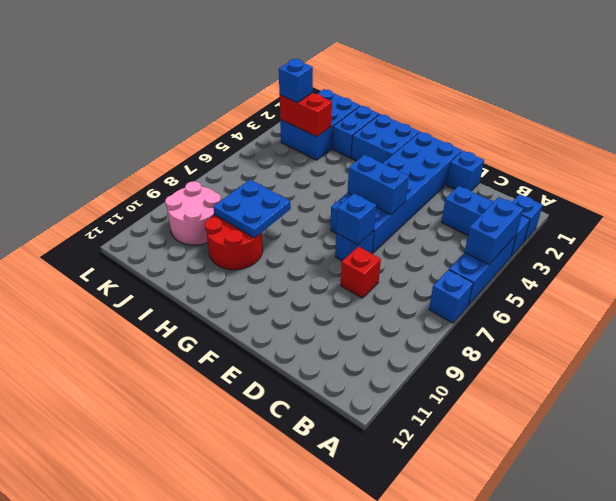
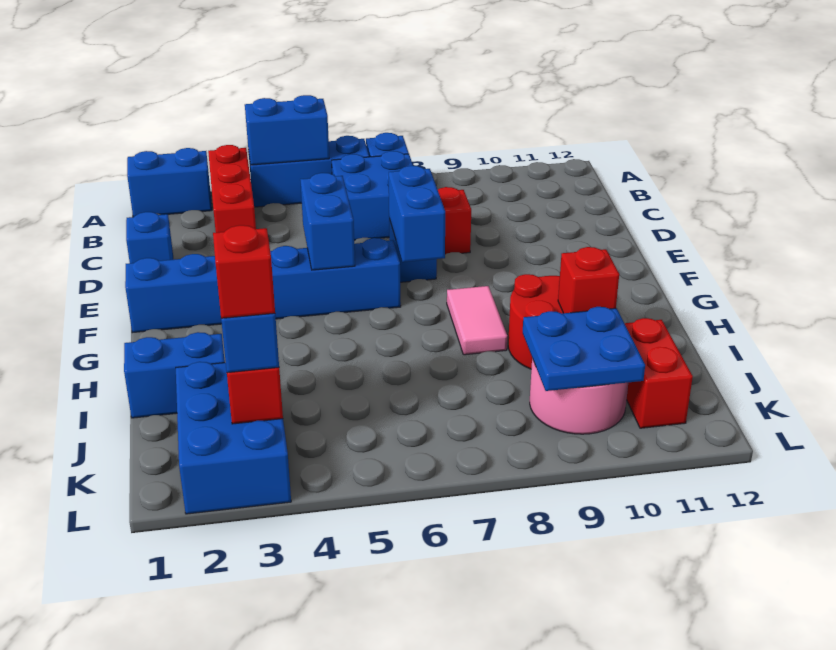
blue brick A2 level 1 -> blue brick A1:A2 level 1
blue brick A3:C3 level 1 -> red brick A3:C3 level 1
blue brick E1:F6 level 1 -> blue brick F1:F6 level 1
blue brick E7 level 2 -> blue brick E7:F7 level 2
blue brick G1:H2 level 1 -> blue brick B6:C7 level 1
none -> pink tile G8:H8 level 1
blue plate H8:I9 level 2 -> blue plate J9:K10 level 2
none -> red brick I10 level 2
blue brick J1:K3 level 1 -> blue brick J2:L3 level 1
none -> red brick J11:K11 level 1
none -> red brick K3 level 4

